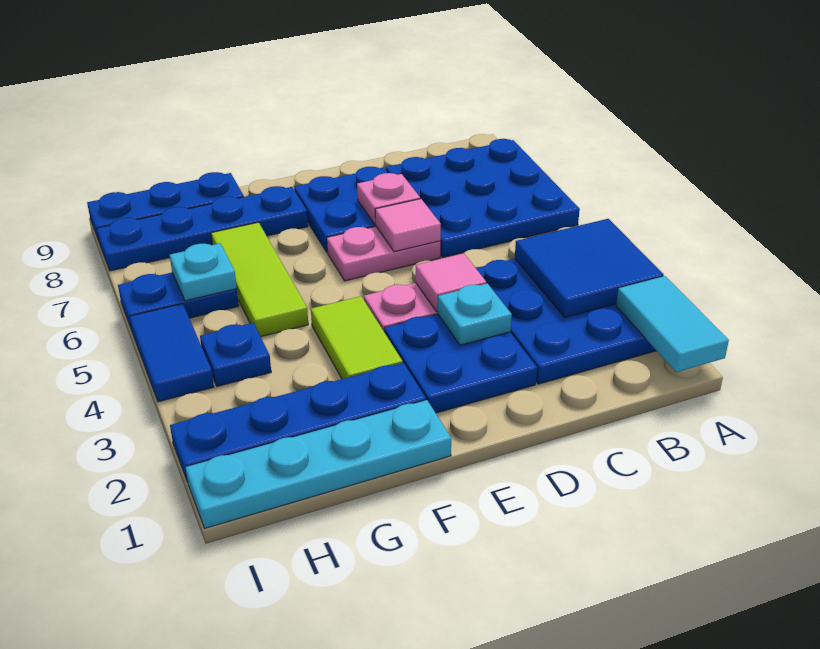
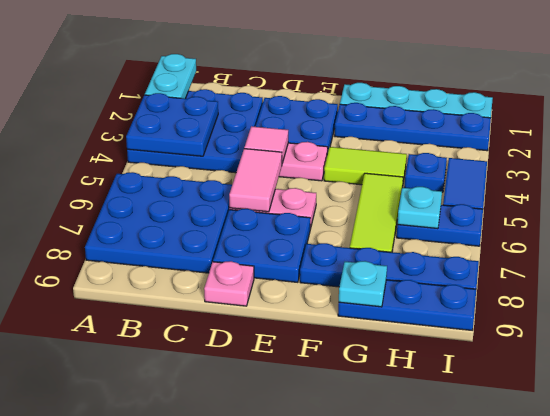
cyan tile A1:A2 level 2 -> cyan plate A1:A2 level 2
blue tile A3:B4 level 2 -> blue plate A3:B4 level 2
cyan plate D3 level 2 -> cyan plate G9 level 2
pink tile D6 level 2 -> pink tile D5:D6 level 2
pink plate D7 level 2 -> pink plate D9 level 1
lime tile F3:F4 level 1 -> lime tile F4:G4 level 1

